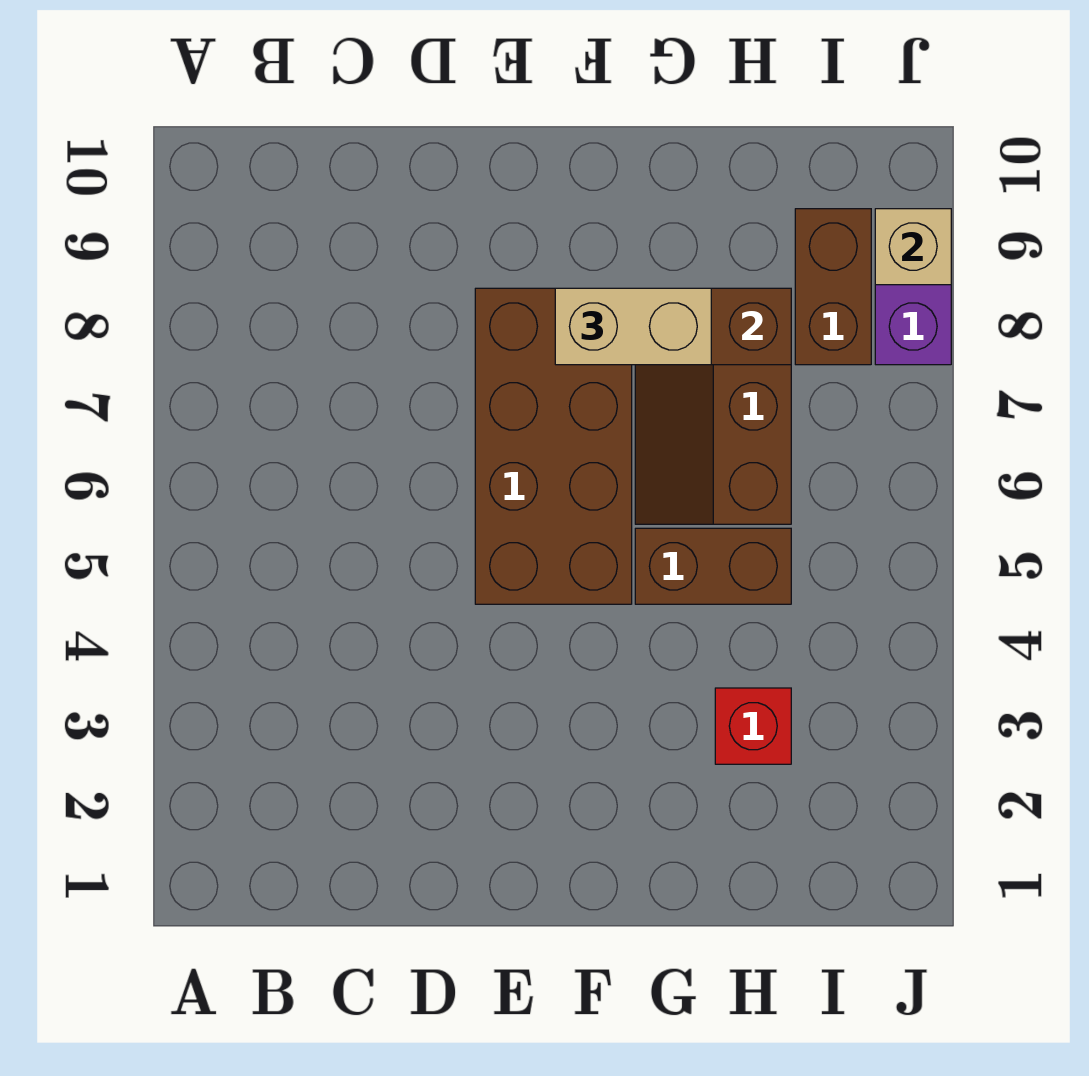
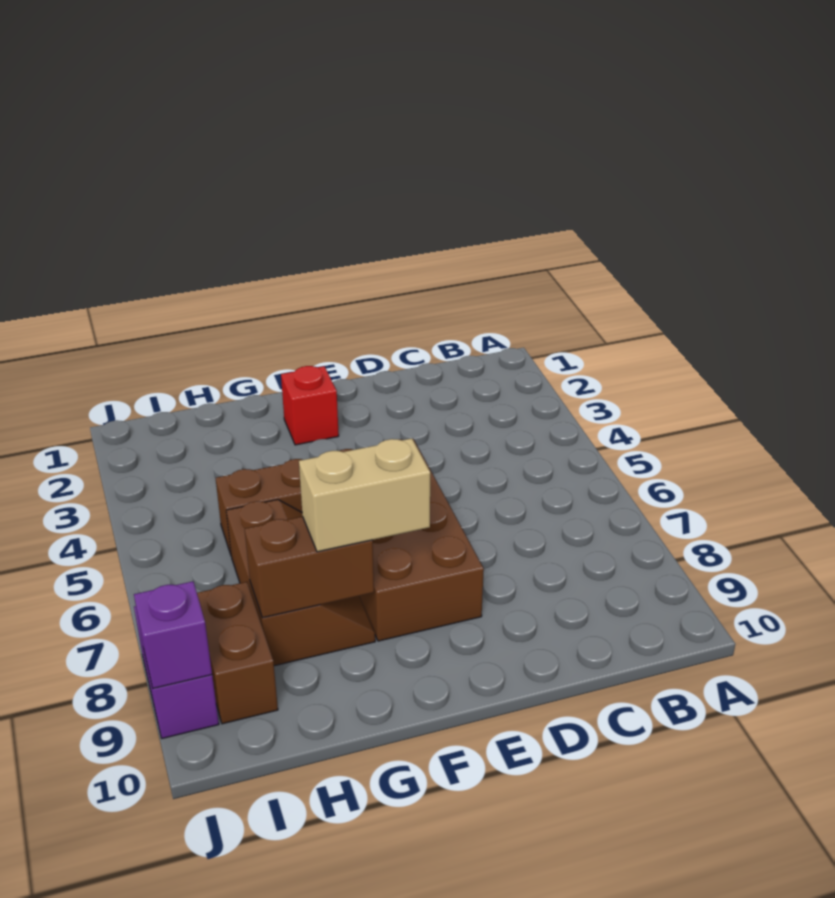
red brick H3 level 1 -> red brick F2 level 1
tan brick J9 level 2 -> purple brick J9 level 2

